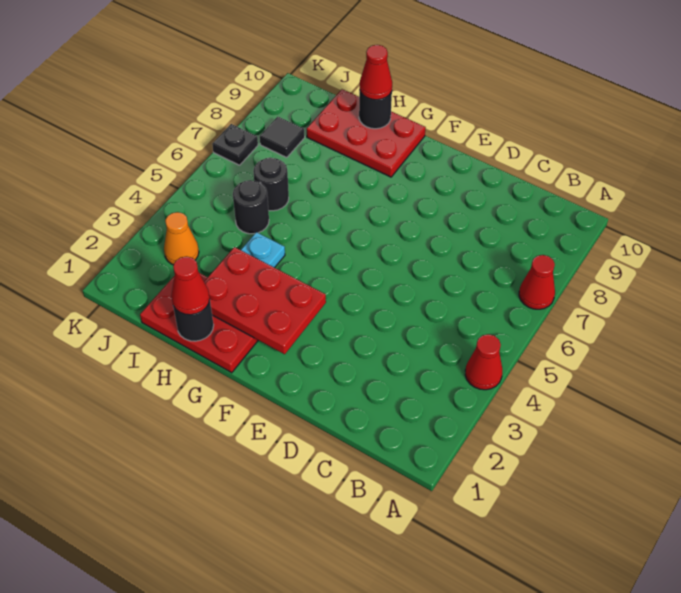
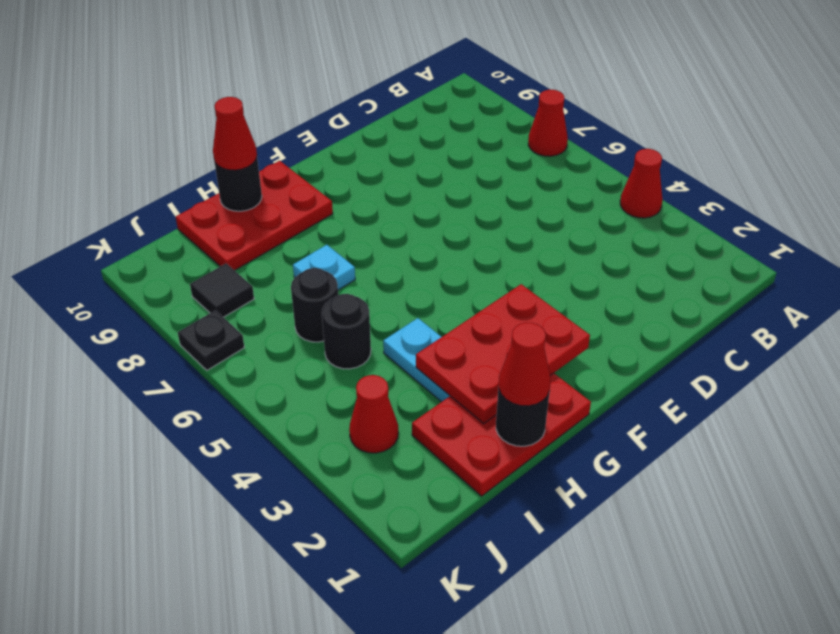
none -> cyan plate H7 level 1
orange cone J3 level 1 -> red cone J3 level 1

